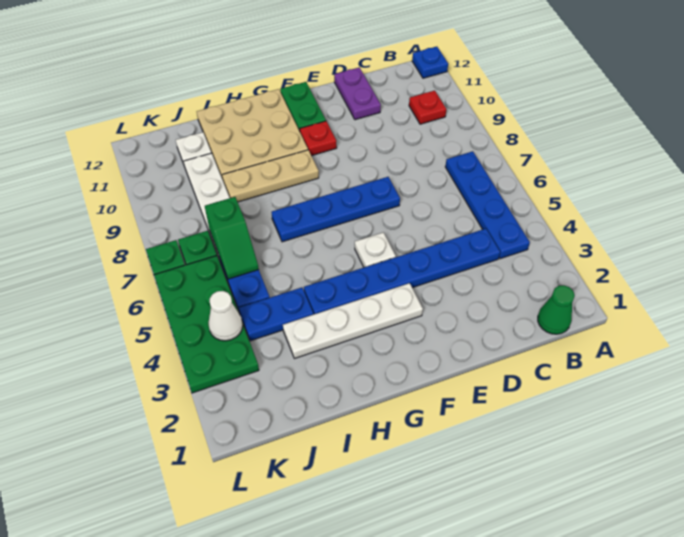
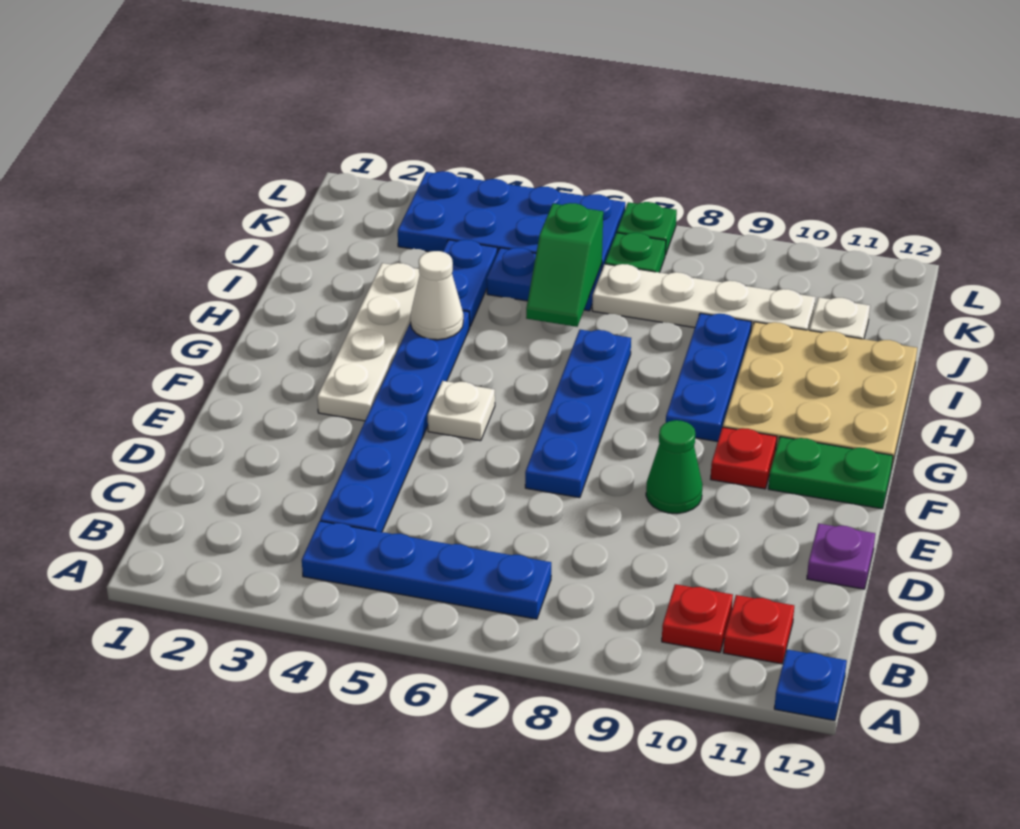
green cone B1 level 1 -> green cone E9 level 1
none -> red plate B11 level 1
purple plate D11:D12 level 1 -> purple plate D12 level 1
tan plate G9:I9 level 1 -> blue plate G9:I9 level 1
green slope J6:J7 level 2 top 7 -> green slope I6:J6 level 2 top J
green plate K3:L6 level 1 -> blue plate K3:L6 level 1
white cone K4 level 2 -> white cone H4 level 2

